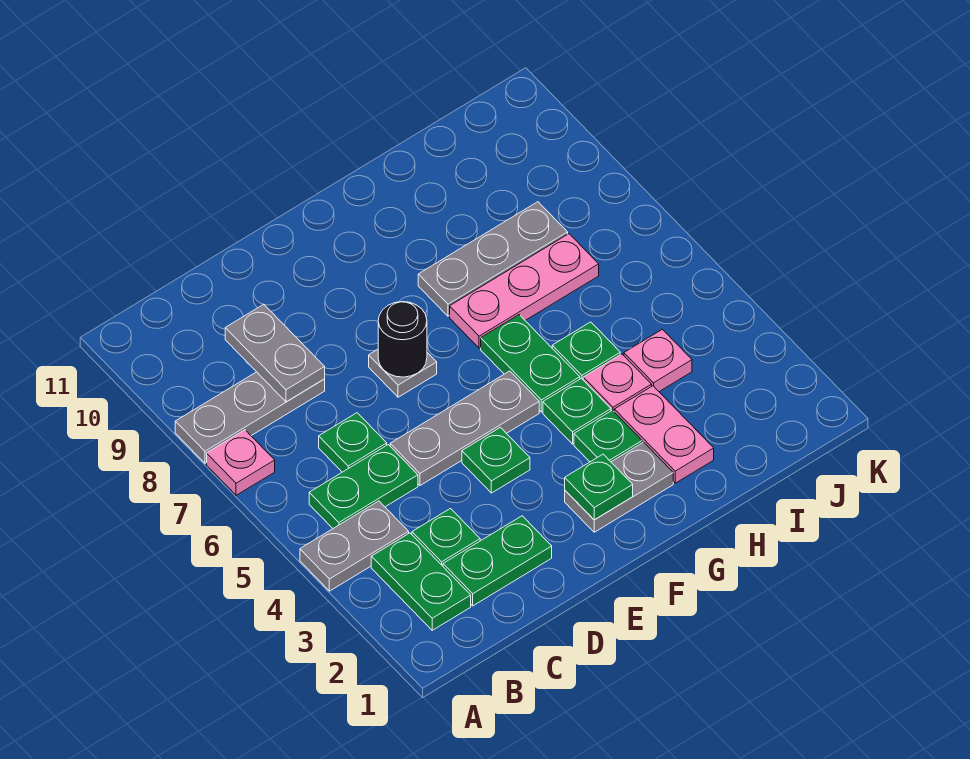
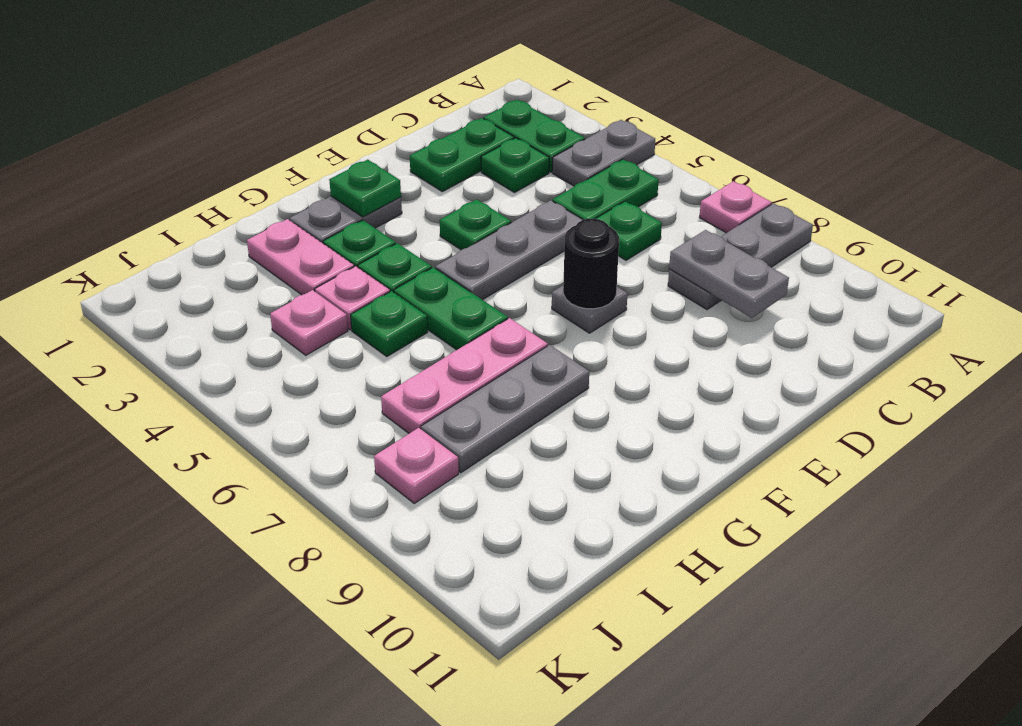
none -> pink plate J8 level 1

